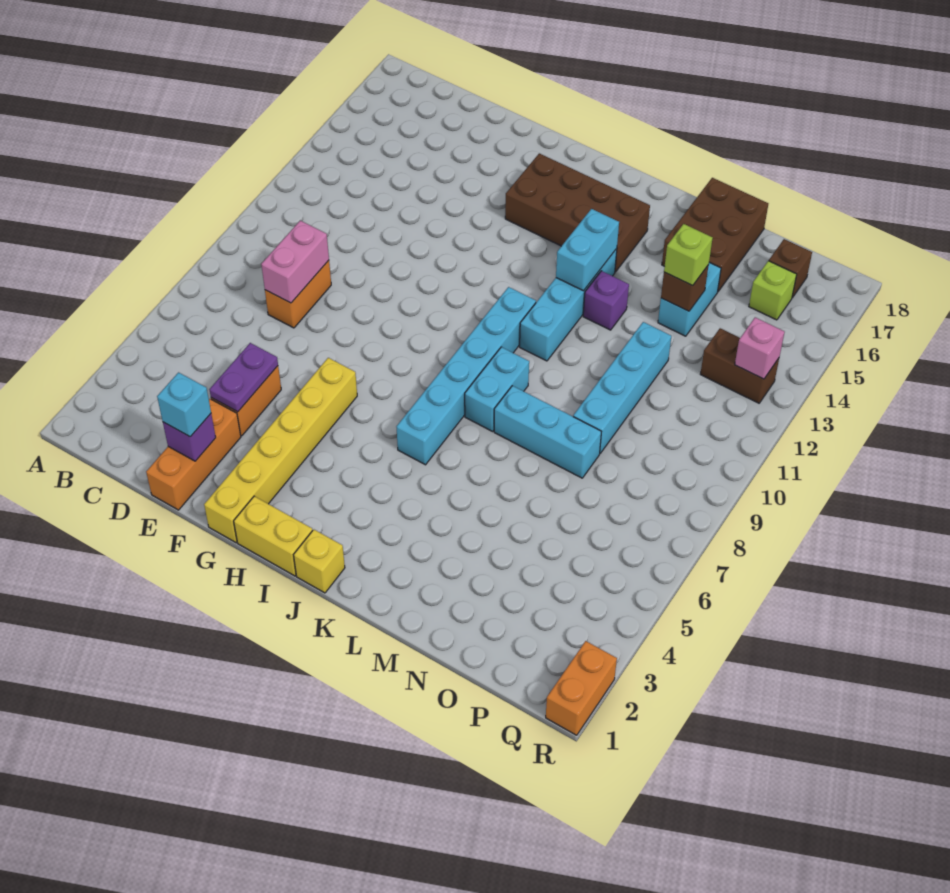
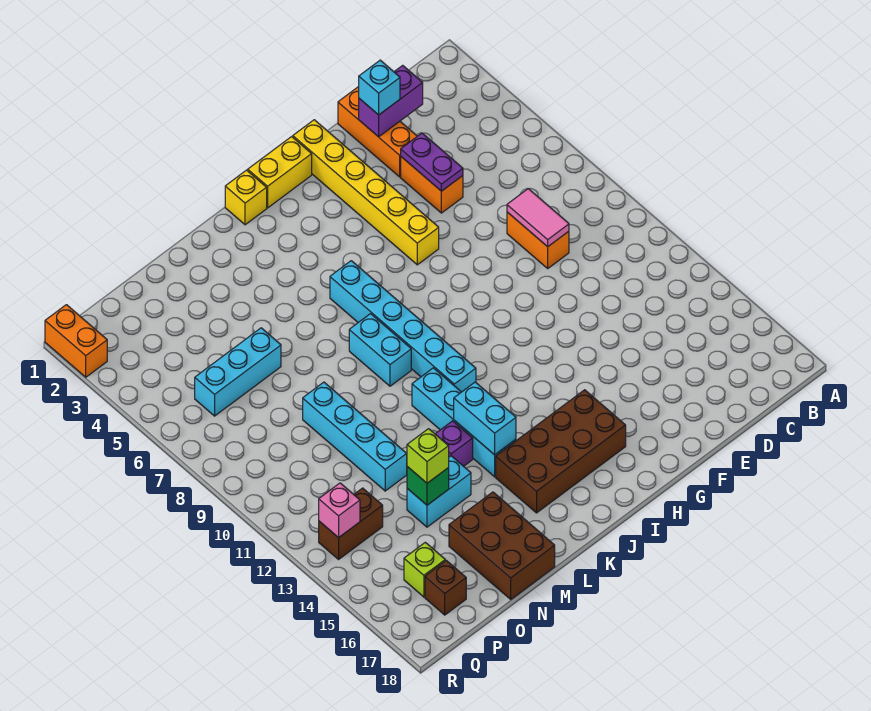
pink brick D8:D9 level 2 -> pink tile D8:D9 level 2
purple brick E2 level 2 -> purple brick D2:E2 level 2
cyan brick L8:N8 level 1 -> cyan brick N6:P6 level 1
cyan brick N14:N15 level 1 -> cyan brick M14:N14 level 1
brown brick N14 level 2 -> green brick N14 level 2

